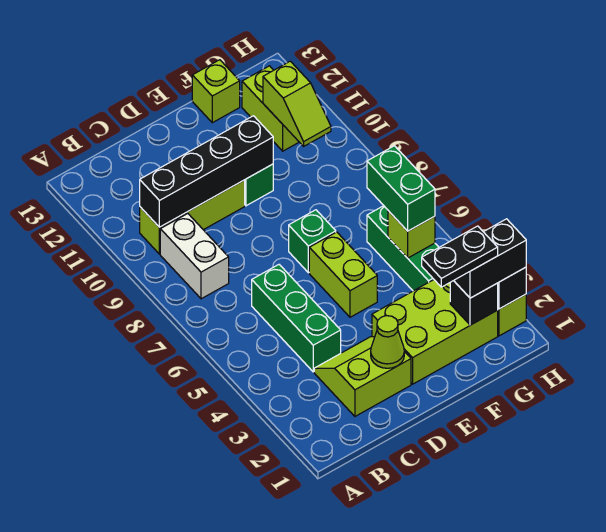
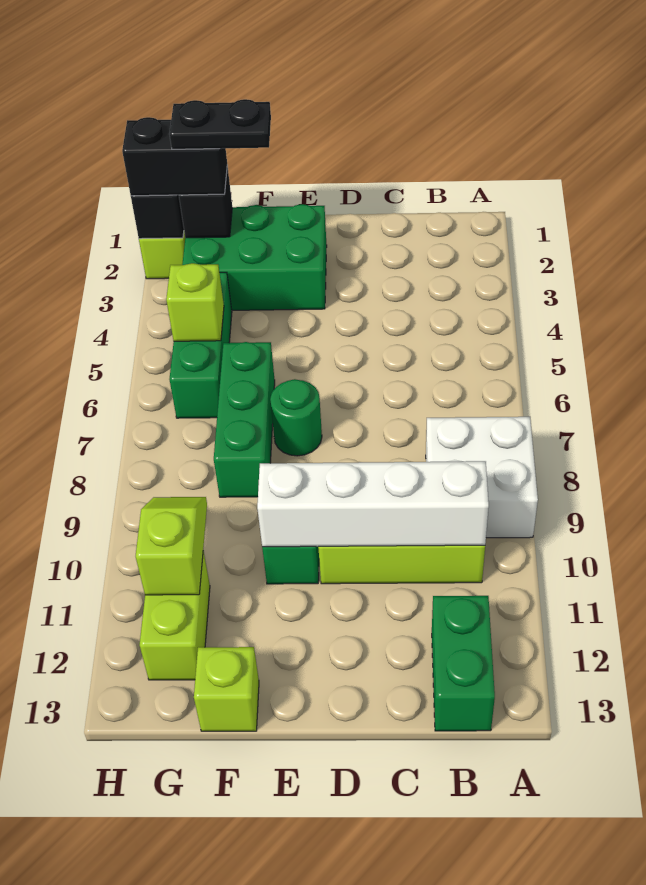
white brick B8:B9 level 1 -> white brick A8:B9 level 1
black brick B10:E10 level 2 -> white brick B10:E10 level 2
lime slope C2:D3 level 1 top 2 -> none
green brick C4:C6 level 1 -> green brick F6:F8 level 1
lime cone D2 level 2 -> none
lime brick E2:G3 level 1 -> green brick E2:G3 level 1
lime brick E5:E6 level 1 -> none
green brick E7 level 1 -> green round brick E7 level 1
green brick G5:G6 level 3 -> green brick B12:B13 level 1

